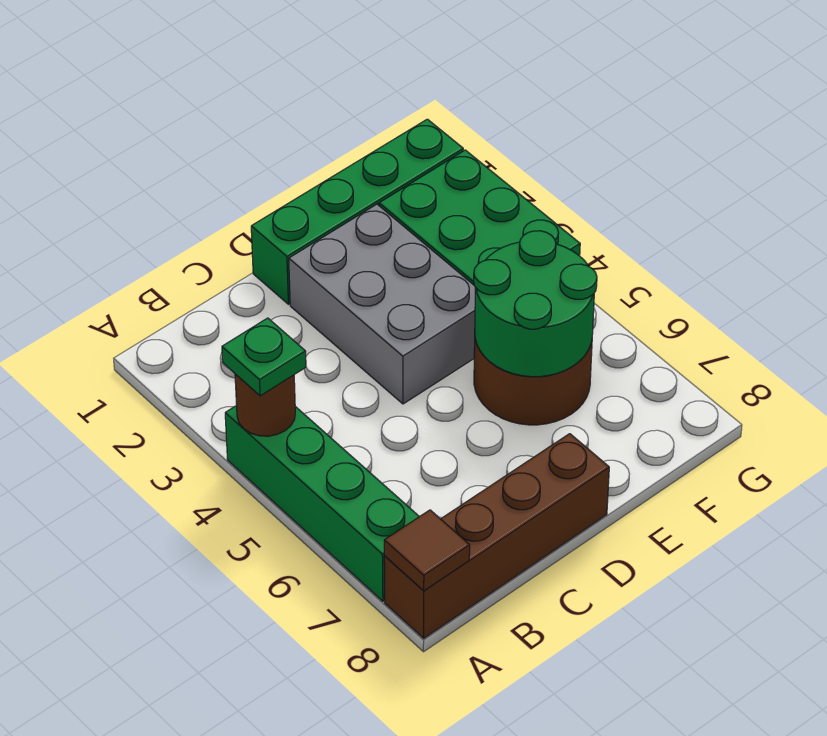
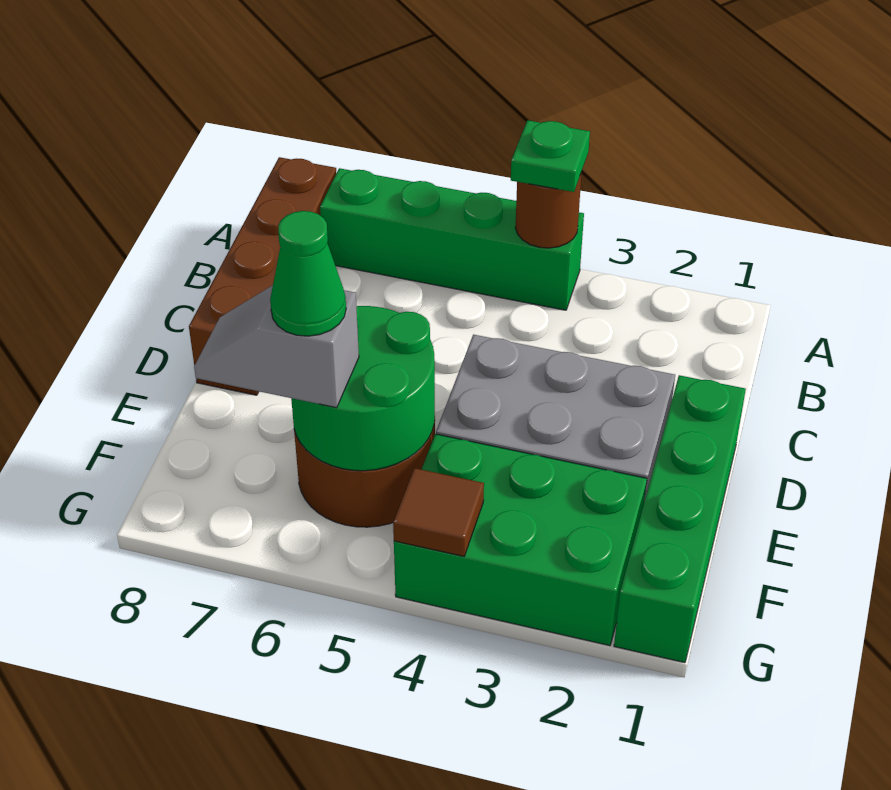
brown tile A8 level 2 -> brown tile G4 level 2
none -> grey slope F6:F7 level 3 top 6
none -> green cone F6 level 4

